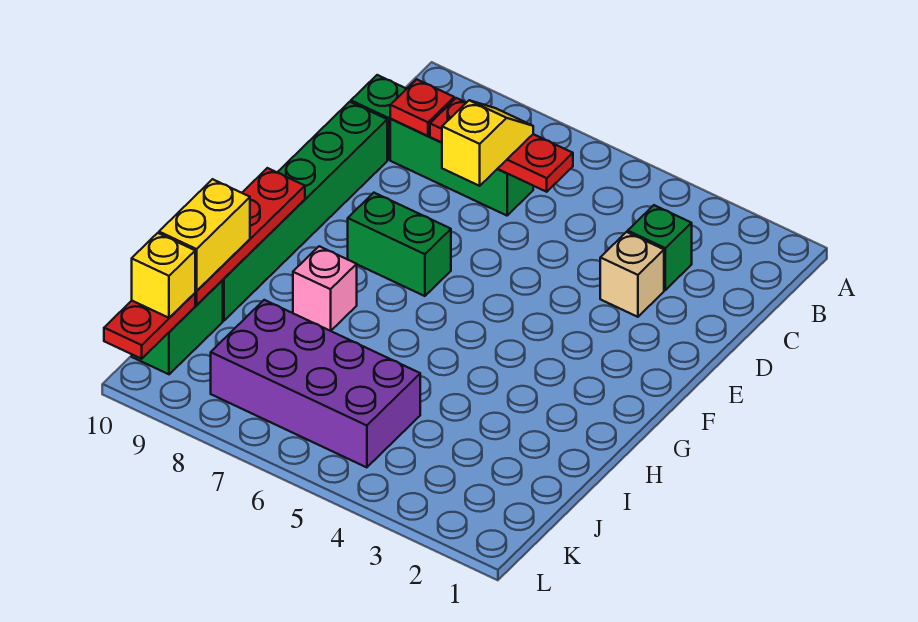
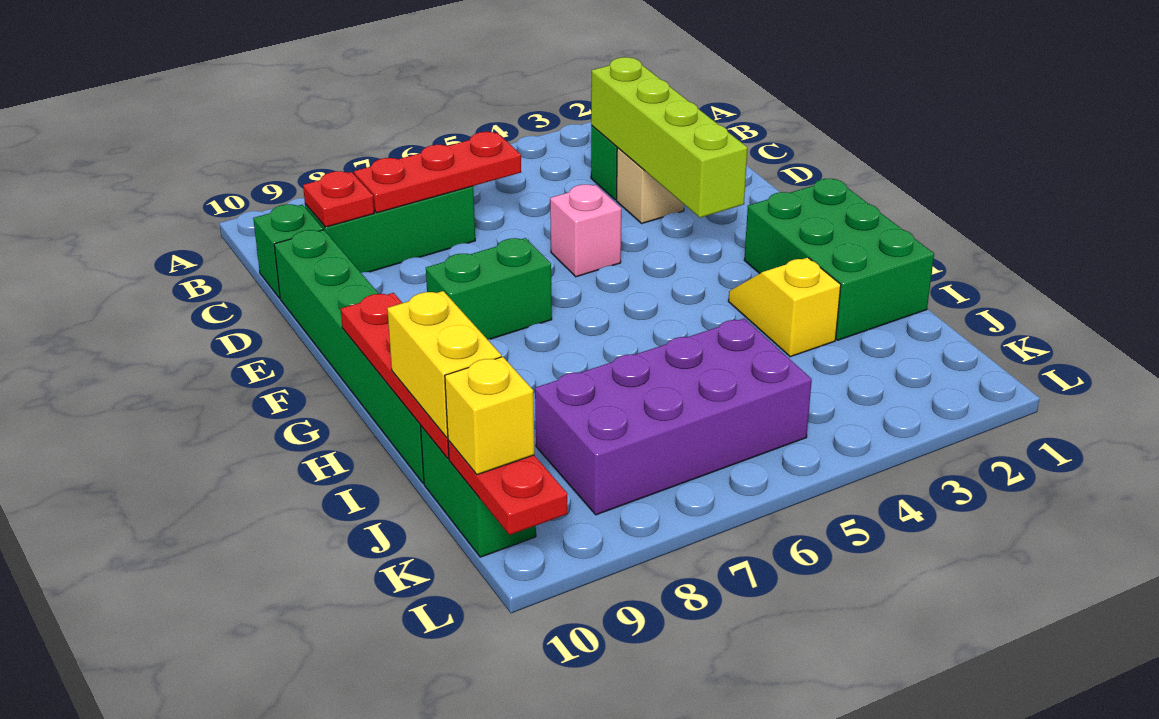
none -> lime brick C3:F3 level 2
yellow slope C7:D7 level 3 top D -> yellow slope H3:I3 level 1 top I
none -> green brick G1:I2 level 1
pink brick H8 level 1 -> pink brick E5 level 1

